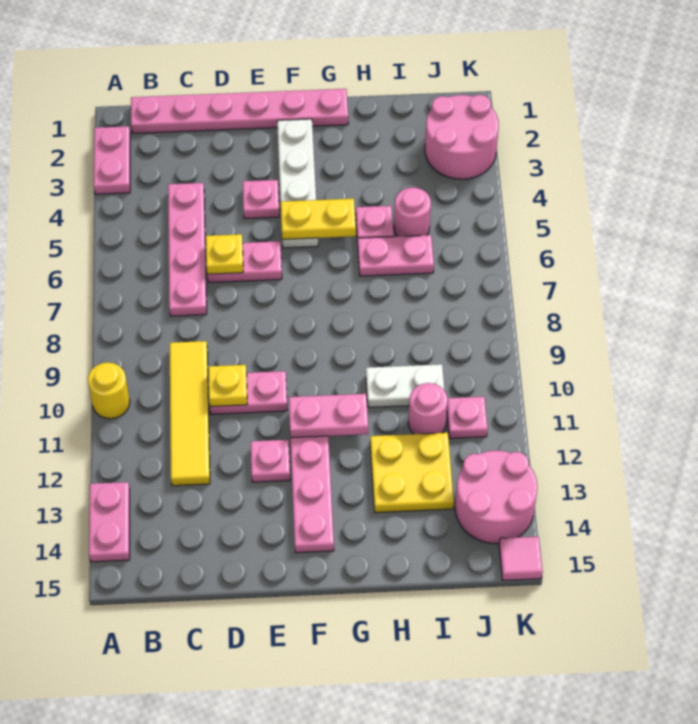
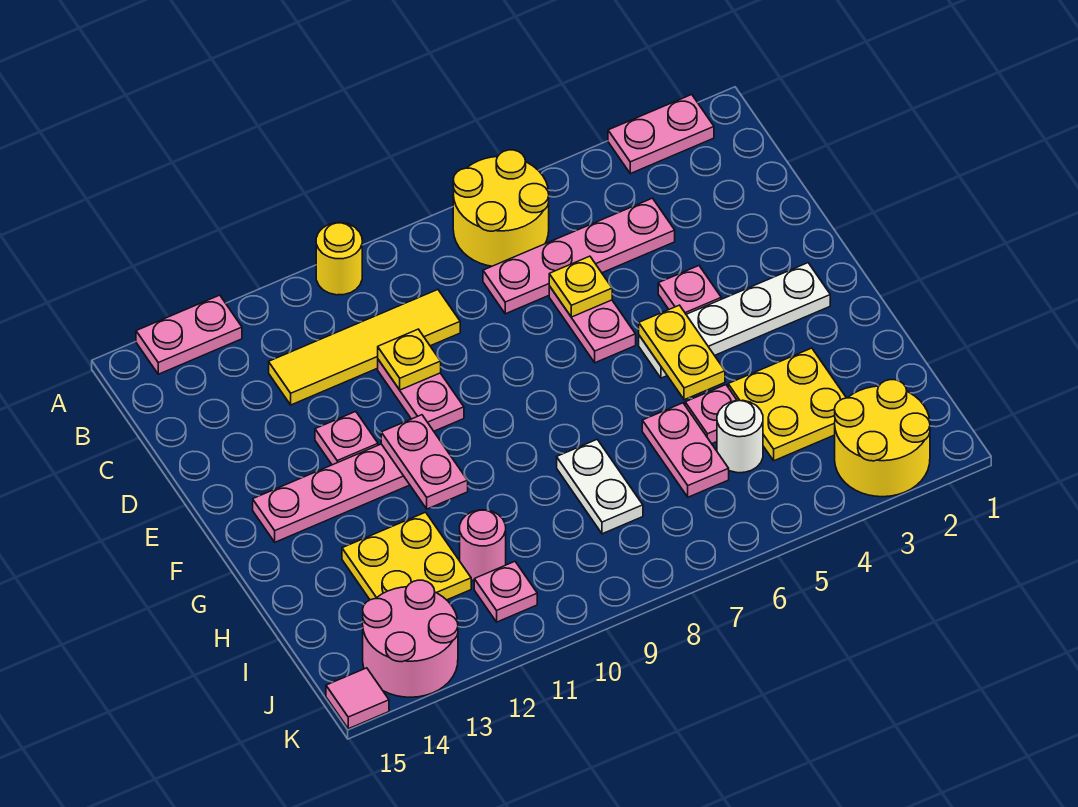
none -> yellow round brick A6:B7 level 1
pink plate B1:G1 level 1 -> none
none -> yellow plate H3:I4 level 1
white plate H10:I10 level 1 -> white plate H8:I8 level 1
pink round brick I5 level 1 -> white round brick I5 level 1
pink round brick J2:K3 level 1 -> yellow round brick J2:K3 level 1

